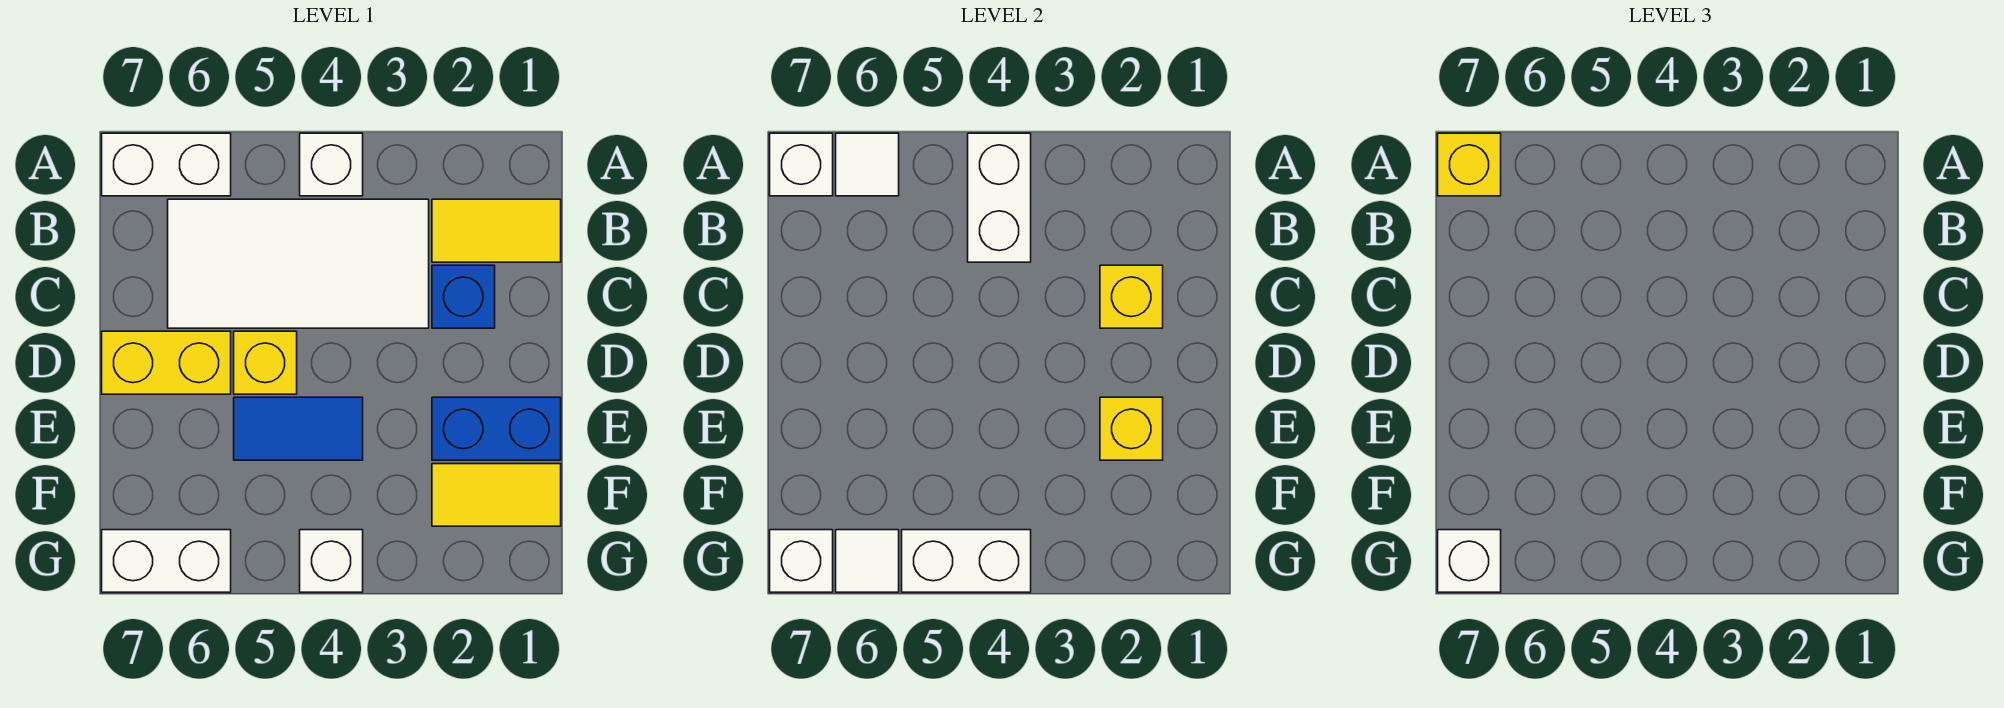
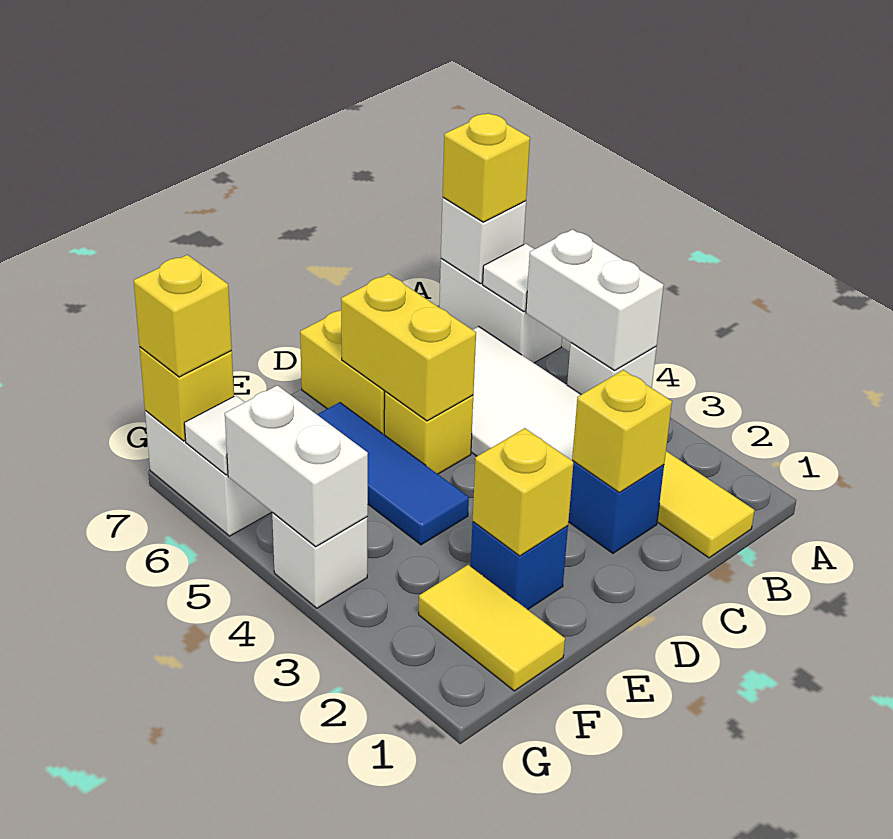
white brick A4:B4 level 2 -> white brick A4:A5 level 2
none -> yellow brick D5:D6 level 2
blue brick E1:E2 level 1 -> blue brick E2 level 1
blue tile E4:E5 level 1 -> blue tile E4:E6 level 1
white brick G7 level 2 -> yellow brick G7 level 2
white brick G7 level 3 -> yellow brick G7 level 3

